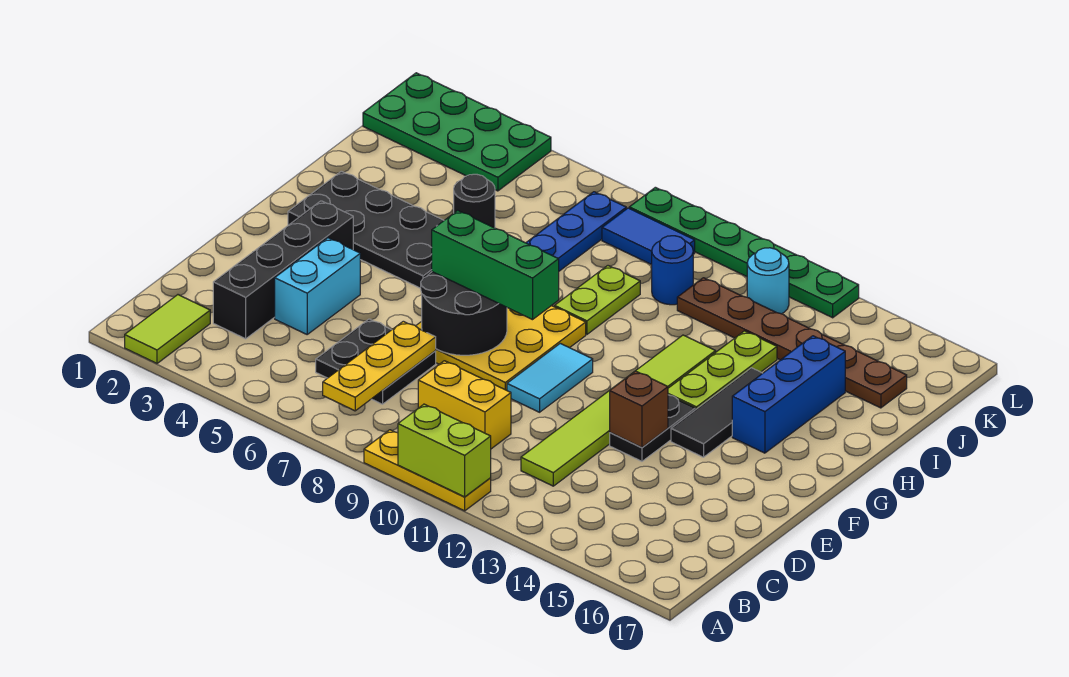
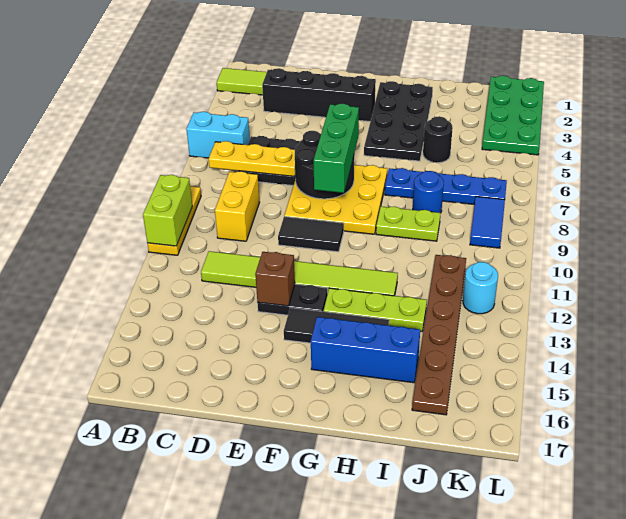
cyan brick D4:E4 level 1 -> cyan brick A6:B6 level 1
cyan tile E10:F10 level 1 -> black tile E10:F10 level 1
blue round brick J10 level 1 -> blue round brick I8 level 1
green plate L8:L13 level 1 -> none

